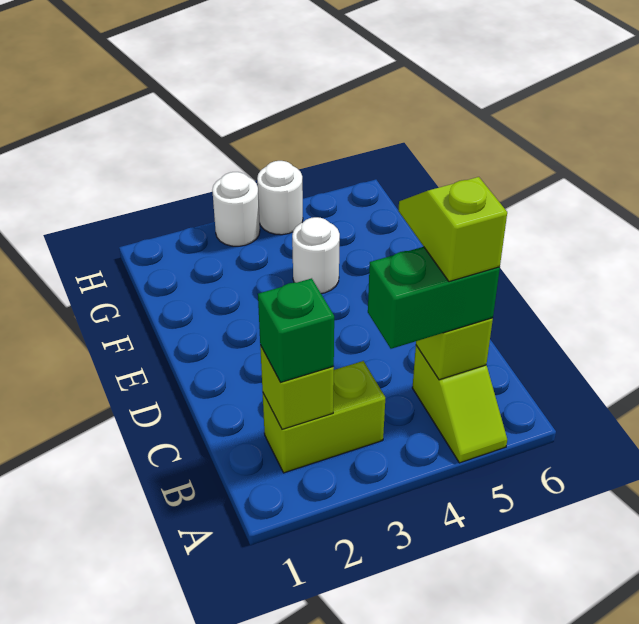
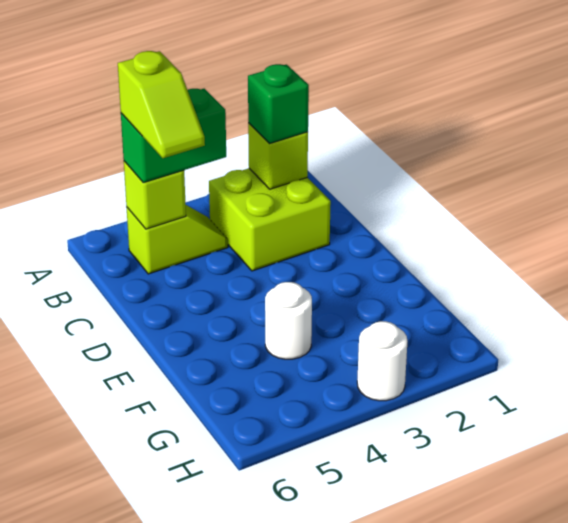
lime slope A5:B5 level 1 top B -> lime slope B4:B5 level 1 top 5
lime brick B2:B3 level 1 -> lime brick B2:C3 level 1
white round brick H4 level 1 -> none

